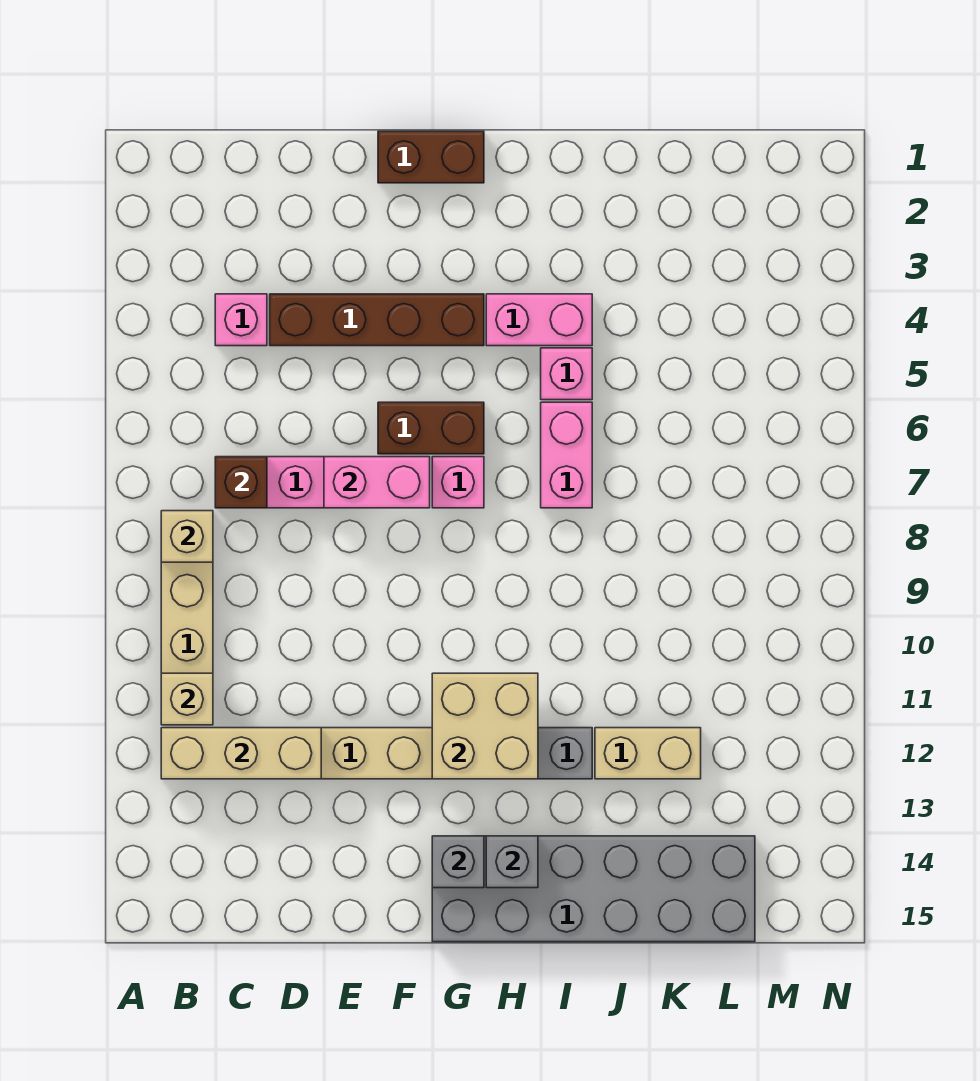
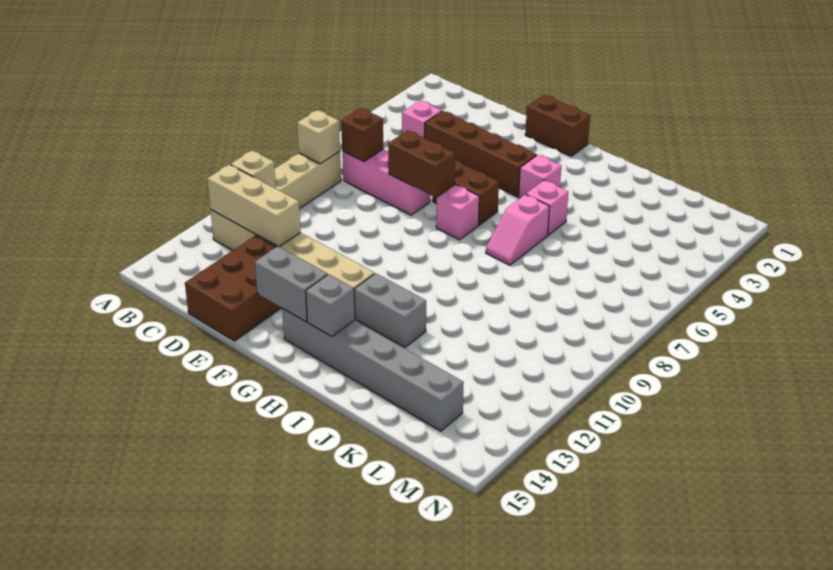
none -> brown brick D13:E15 level 1
pink brick E7:F7 level 2 -> brown brick E7:F7 level 2
tan brick G11:H12 level 2 -> none
grey brick G14:L15 level 1 -> grey brick G14:L14 level 1
grey brick G14 level 2 -> grey brick F14:G14 level 2
pink brick H4:I4 level 1 -> pink brick H4 level 1
pink brick I6:I7 level 1 -> pink slope I6:I7 level 1 top 6
tan brick J12:K12 level 1 -> none

